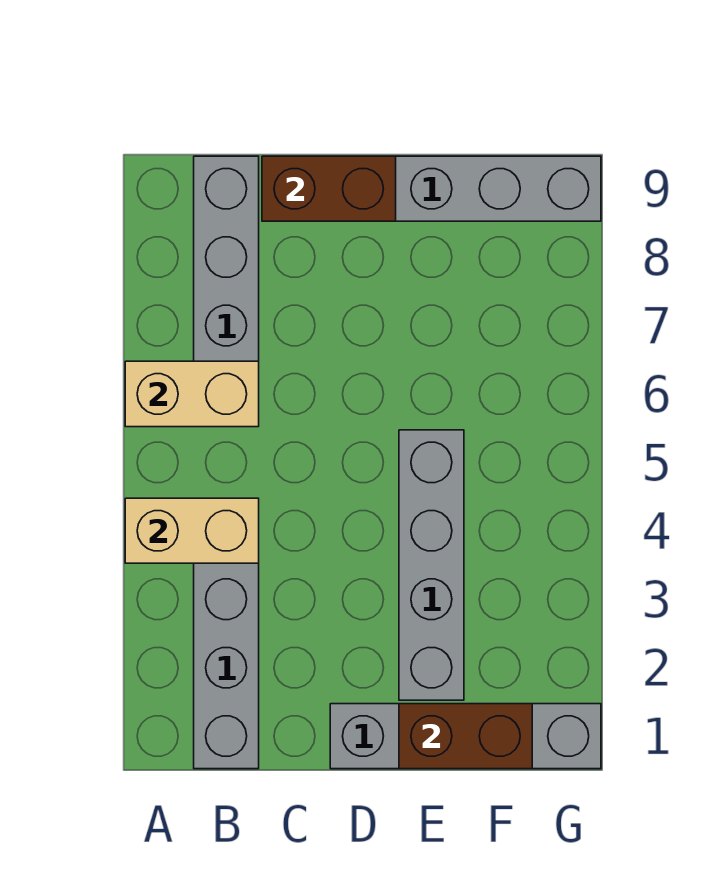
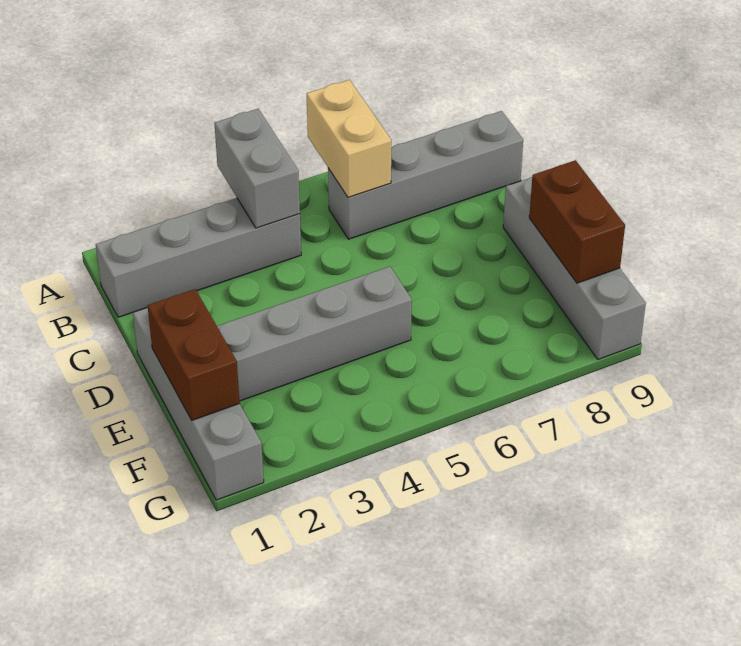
tan brick A4:B4 level 2 -> grey brick A4:B4 level 2
brown brick C9:D9 level 2 -> brown brick E9:F9 level 2

